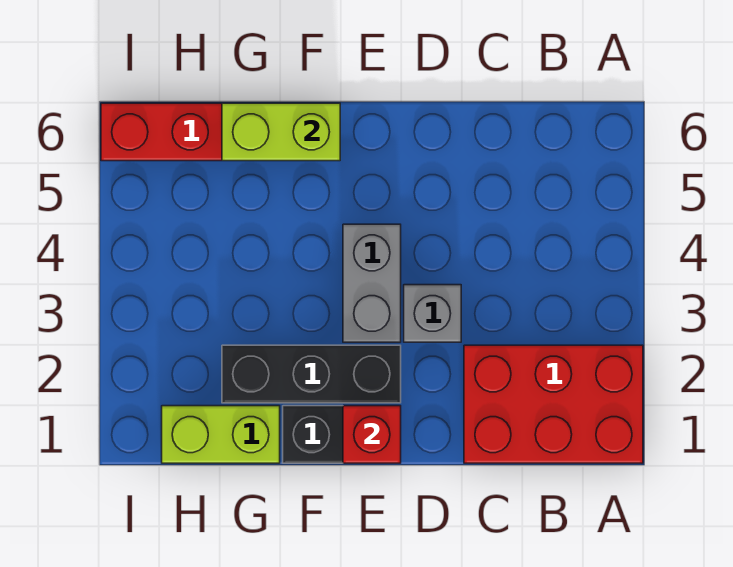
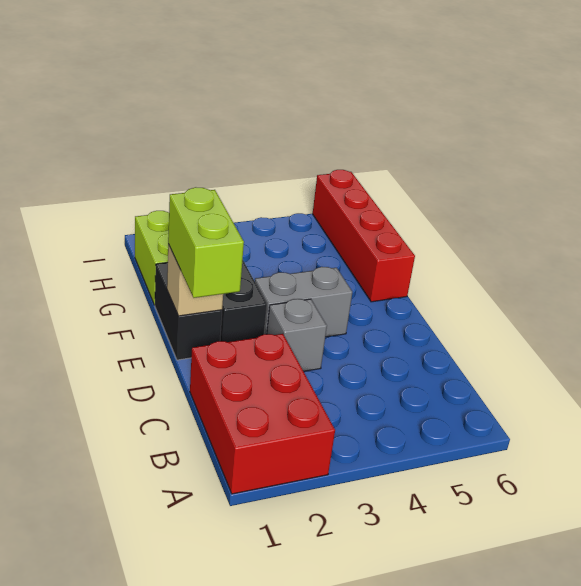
red brick E1 level 2 -> tan brick E1 level 2
lime brick F6:G6 level 2 -> lime brick D1:E1 level 3

